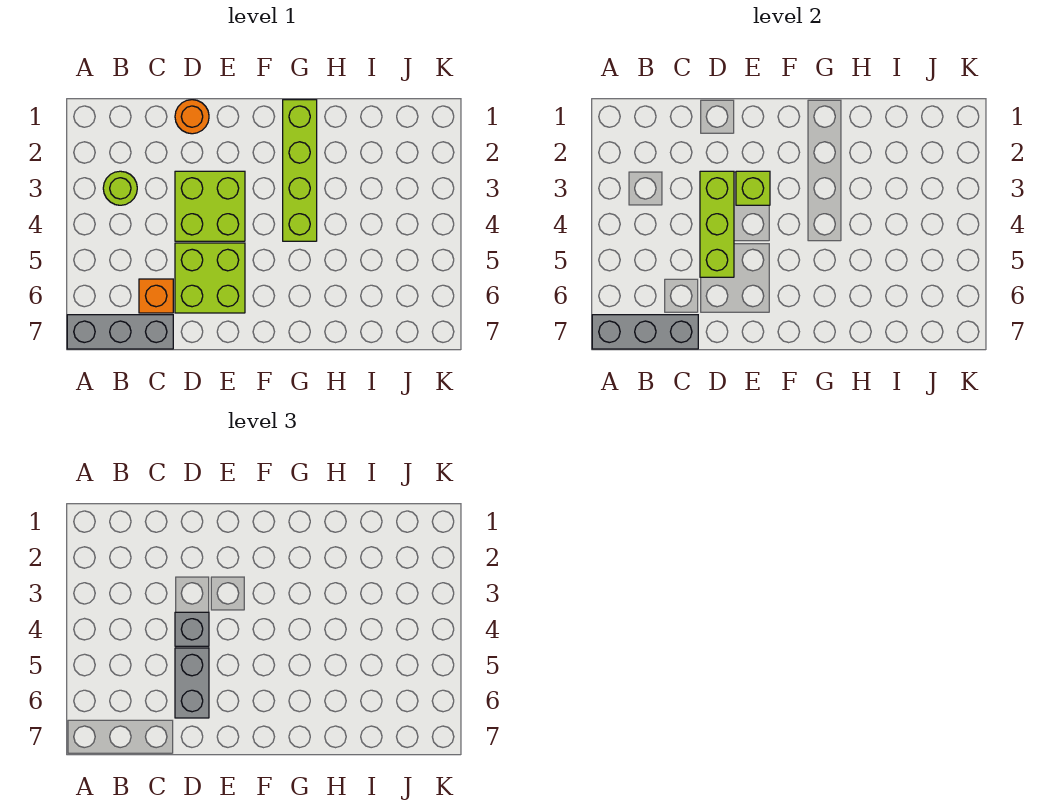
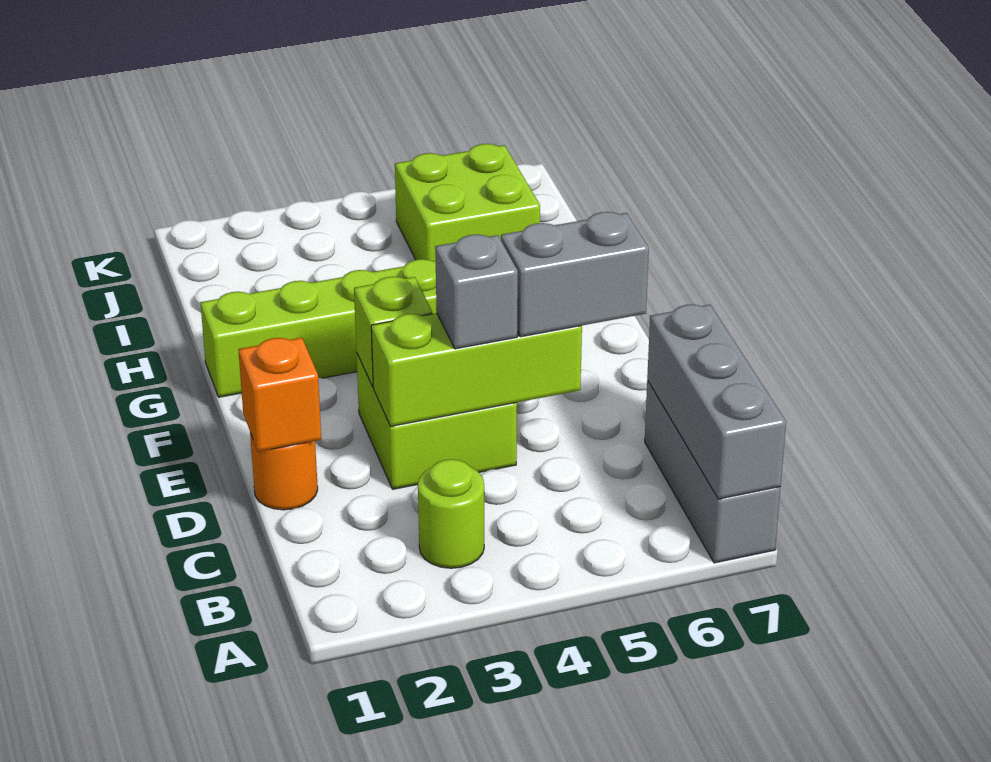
orange brick C6 level 1 -> orange brick D1 level 2
lime brick D5:E6 level 1 -> lime brick I5:J6 level 1

